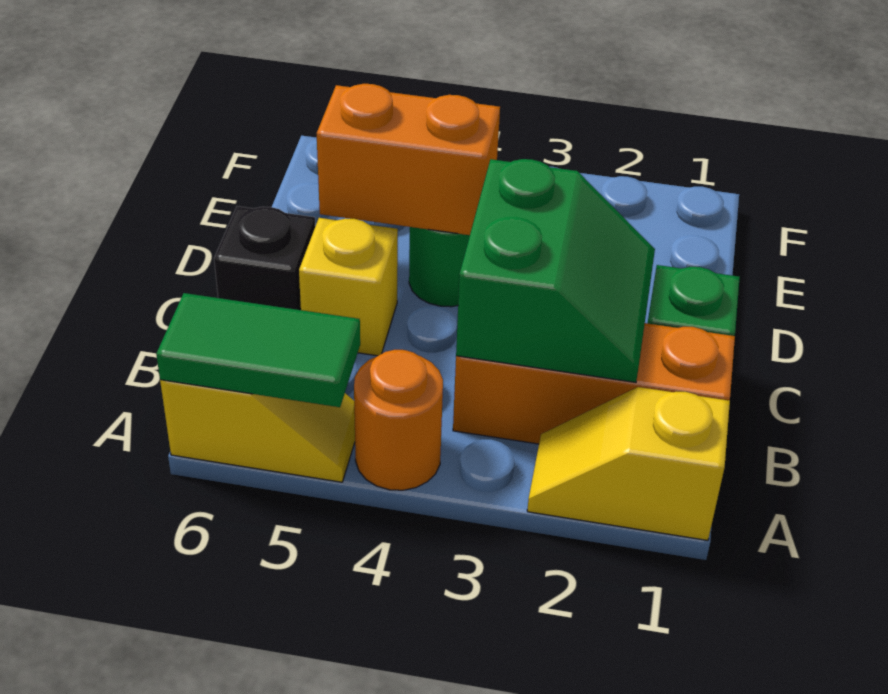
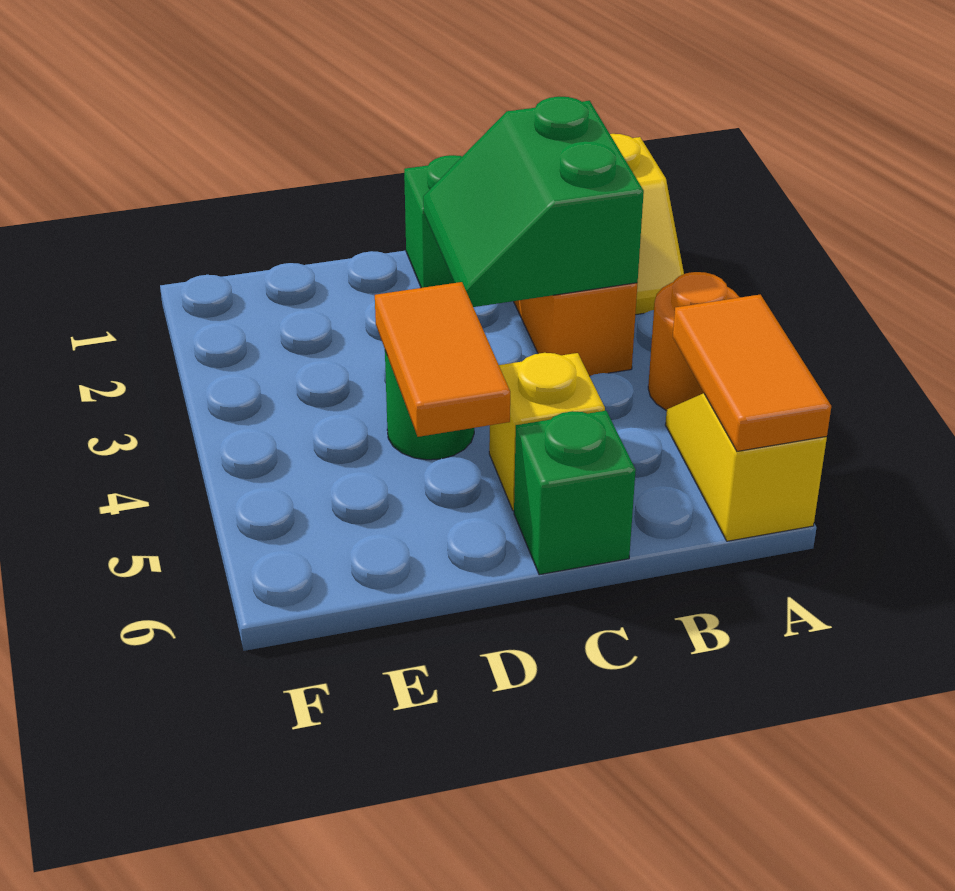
green tile A5:A6 level 2 -> orange tile A5:A6 level 2
green slope B2:C3 level 2 top 3 -> green slope B2:C3 level 2 top B
black brick C6 level 1 -> green brick C6 level 1
orange brick D4:D5 level 2 -> orange tile D4:D5 level 2

